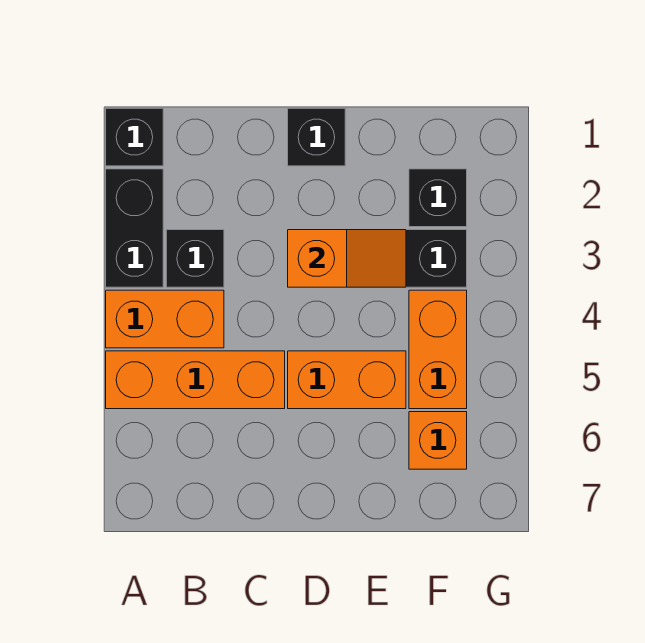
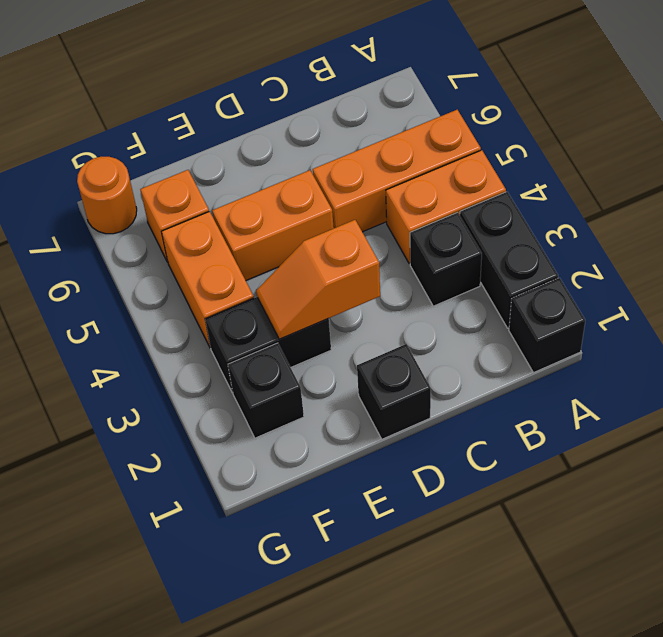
none -> orange round brick G7 level 1

